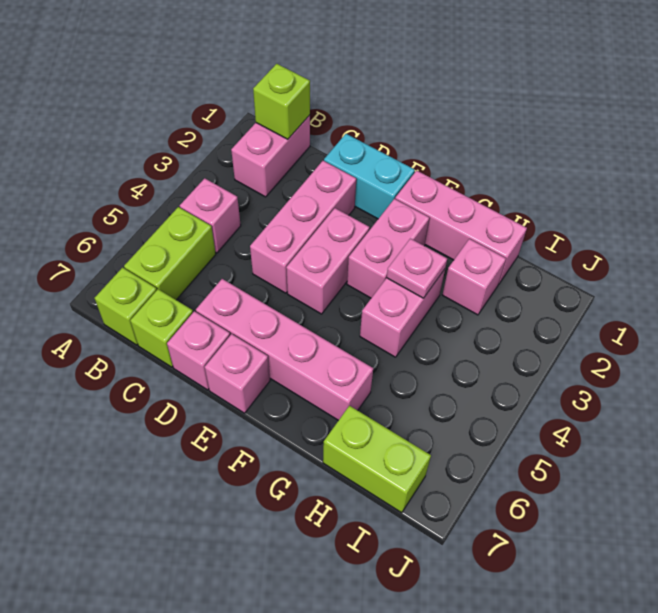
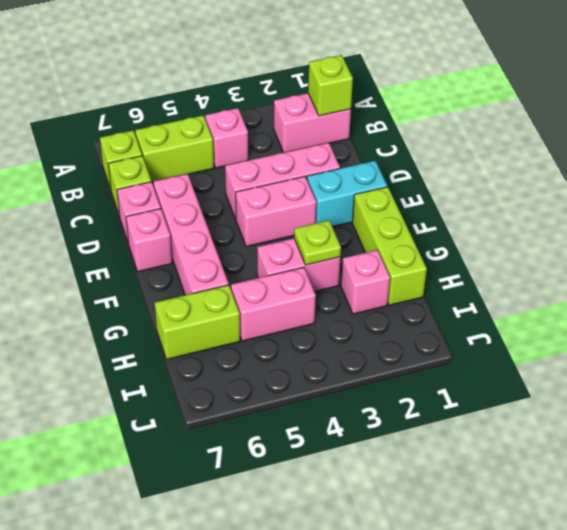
cyan brick D1:E1 level 1 -> cyan brick E1:E2 level 1
pink brick F1:H1 level 1 -> lime brick F1:H1 level 1
pink brick F2:F3 level 1 -> pink brick H4:H5 level 1
pink plate G3 level 2 -> lime plate G3 level 2
lime brick H7:I7 level 1 -> lime brick H6:H7 level 1

